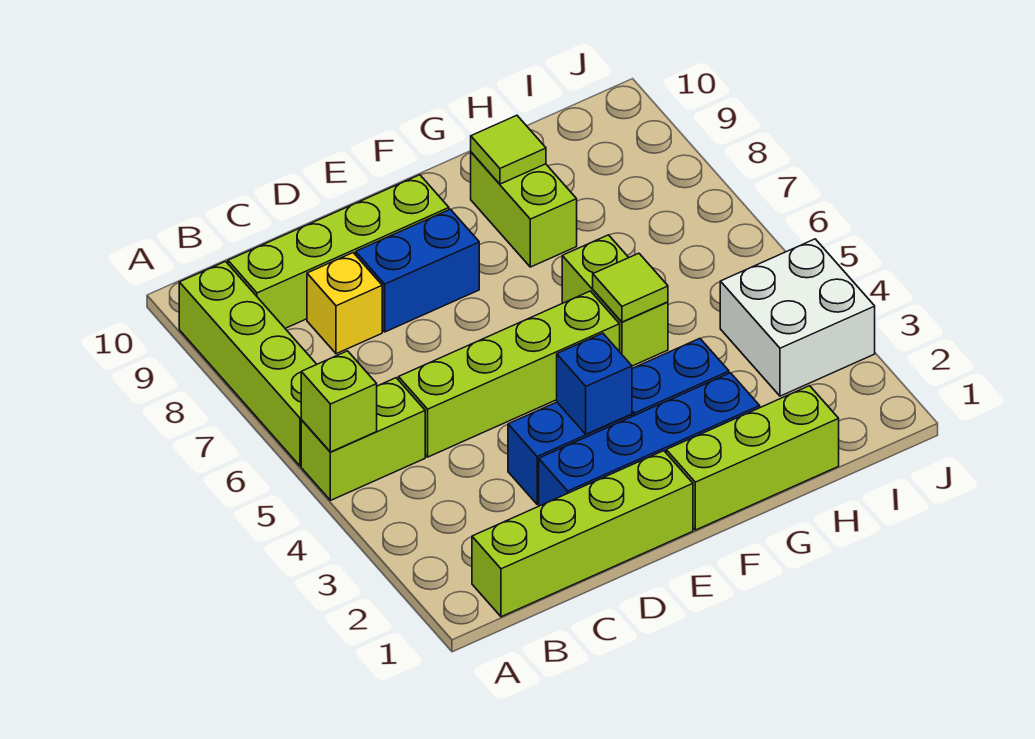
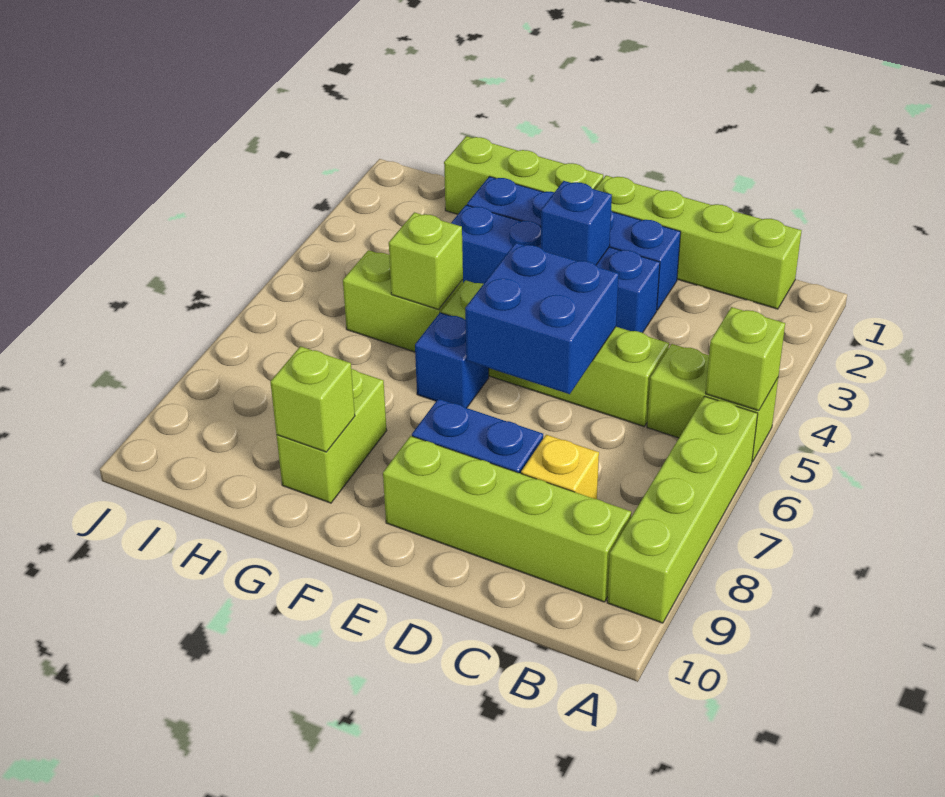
none -> blue brick D5:E6 level 2
none -> blue brick F6 level 1
lime brick G5:G6 level 1 -> lime brick G5:H5 level 1
lime tile G5 level 2 -> lime brick G5 level 2
lime tile G9 level 2 -> lime brick G9 level 2
white brick I3:J4 level 1 -> none

